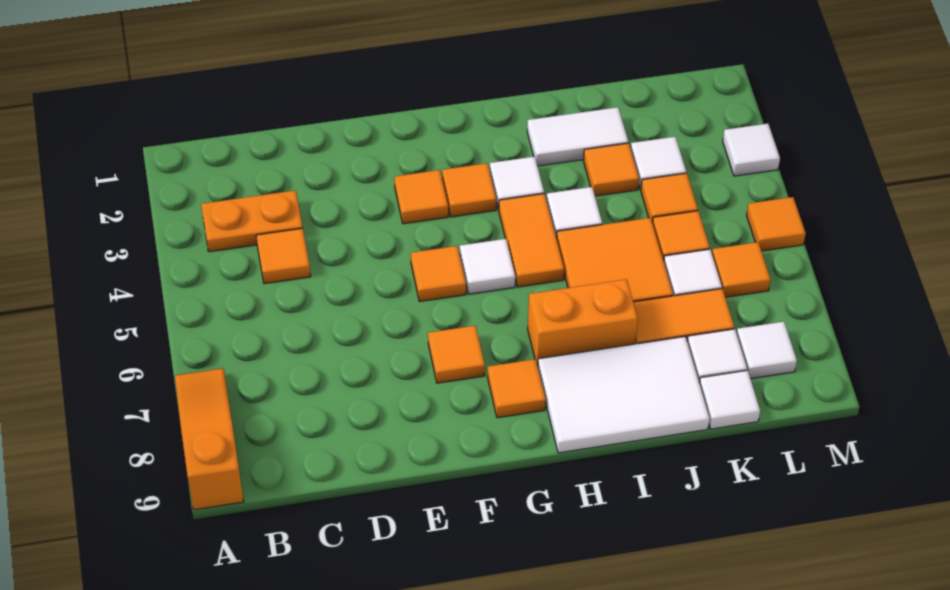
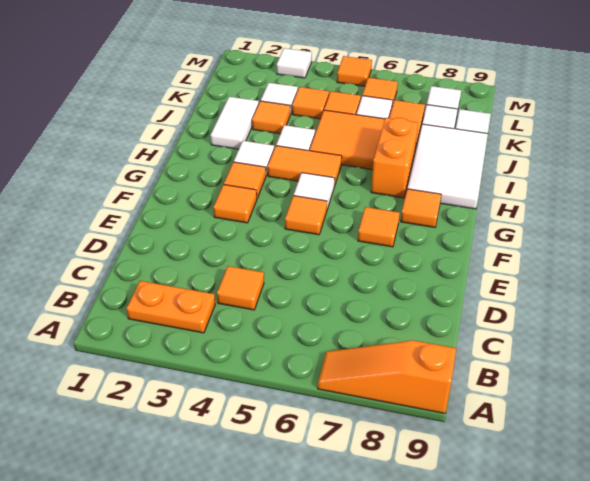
orange plate B3:C3 level 1 -> orange plate B2:B3 level 1

